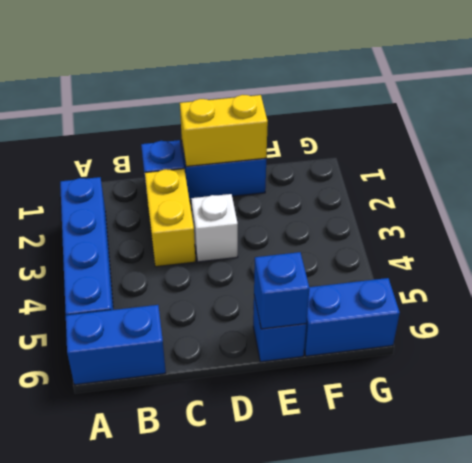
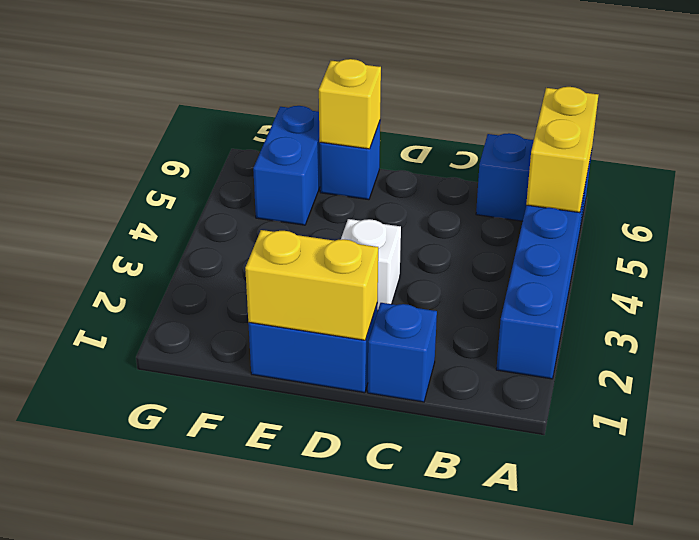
yellow brick C2:C3 level 1 -> yellow brick A5:A6 level 2
blue brick E6 level 2 -> yellow brick E6 level 2
blue brick F6:G6 level 1 -> blue brick F5:F6 level 1

